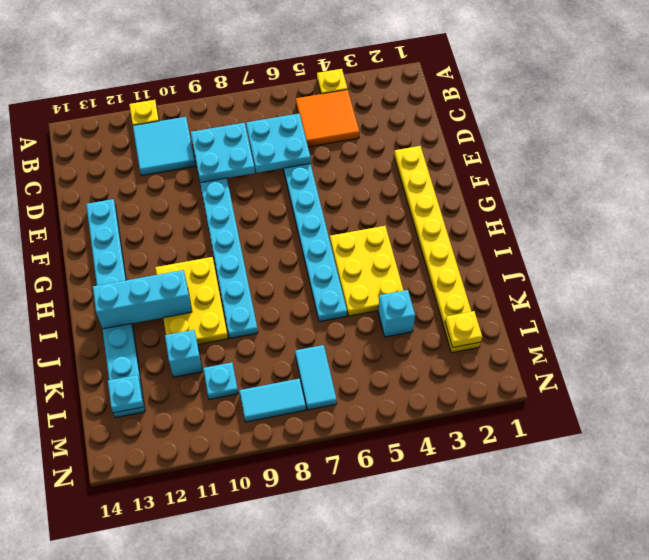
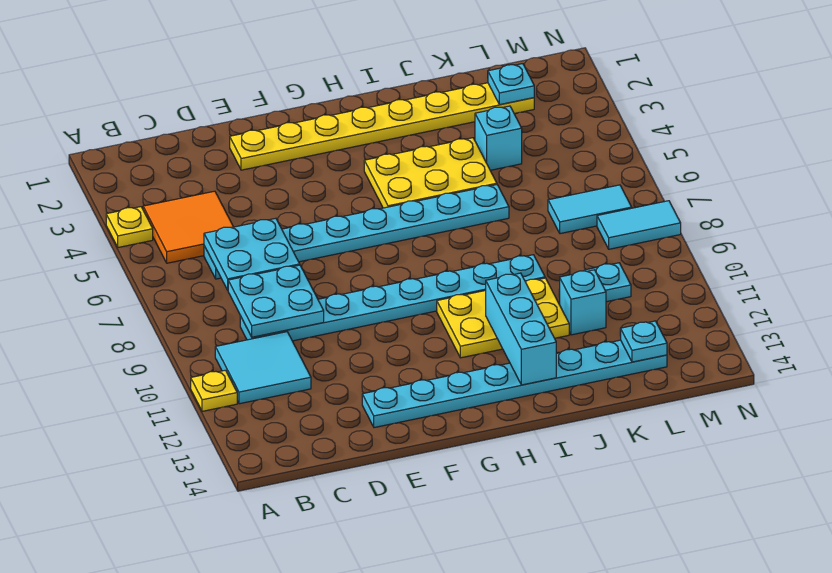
yellow plate L2 level 2 -> cyan plate L2 level 2
cyan tile M8:M9 level 1 -> cyan tile M8:N8 level 1

